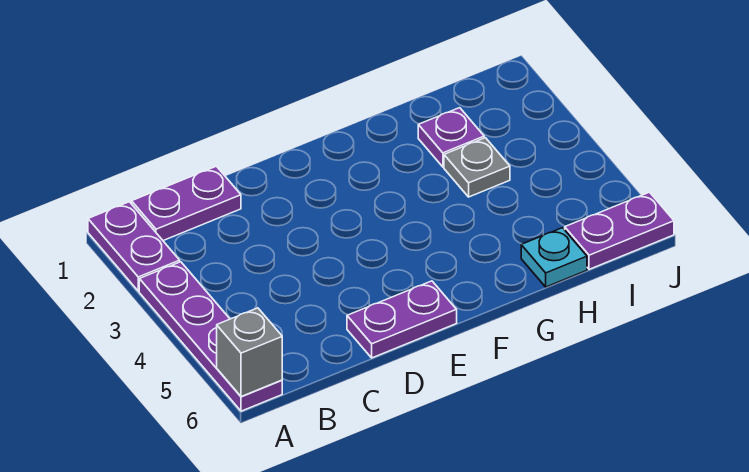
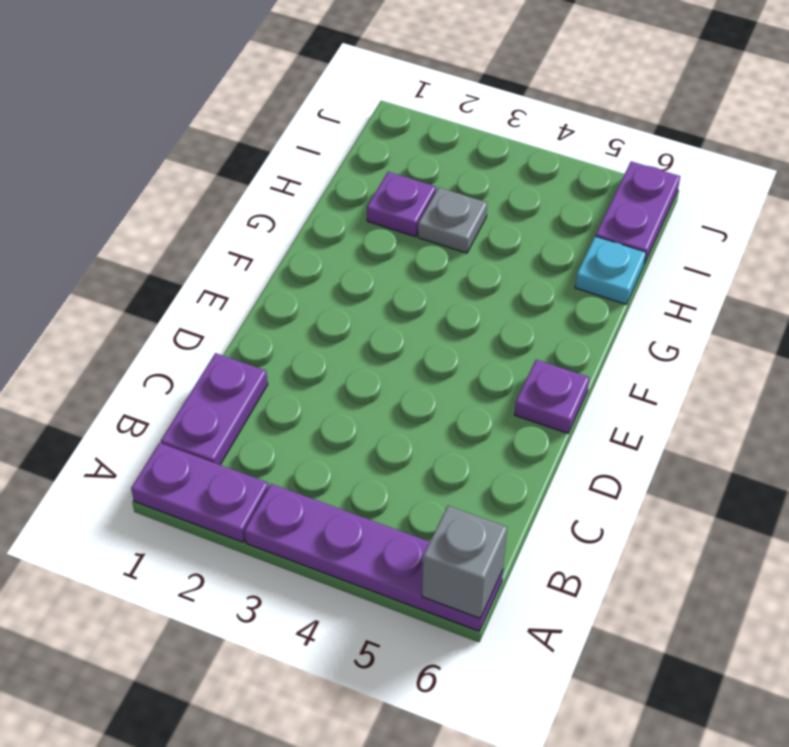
purple plate D6:E6 level 1 -> purple plate E6 level 1

